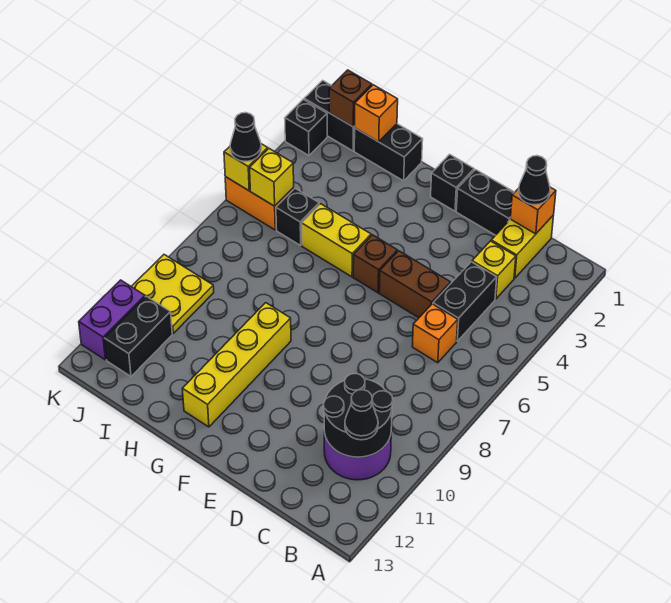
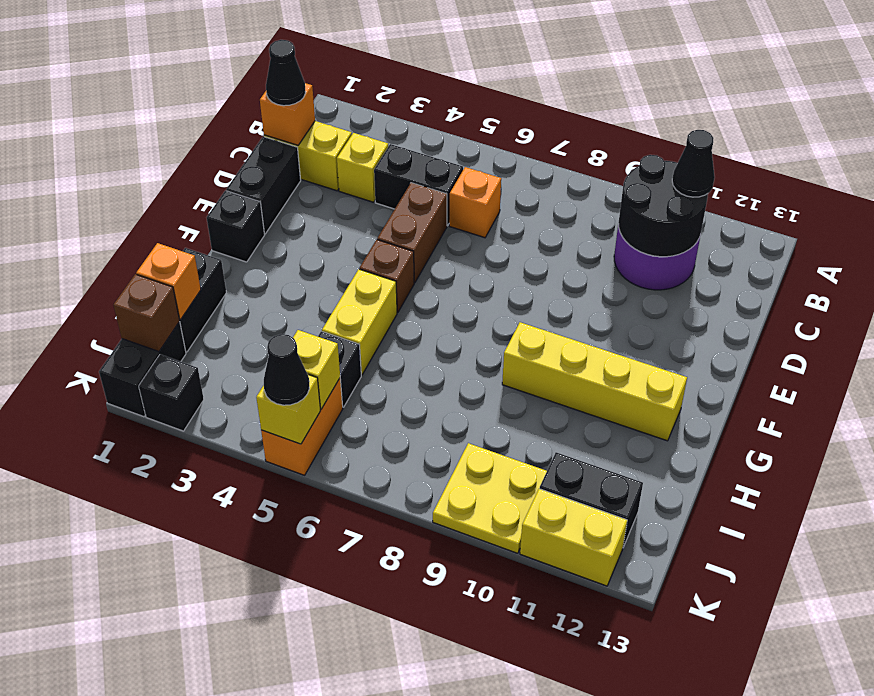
purple brick K11:K12 level 1 -> yellow brick K11:K12 level 1

